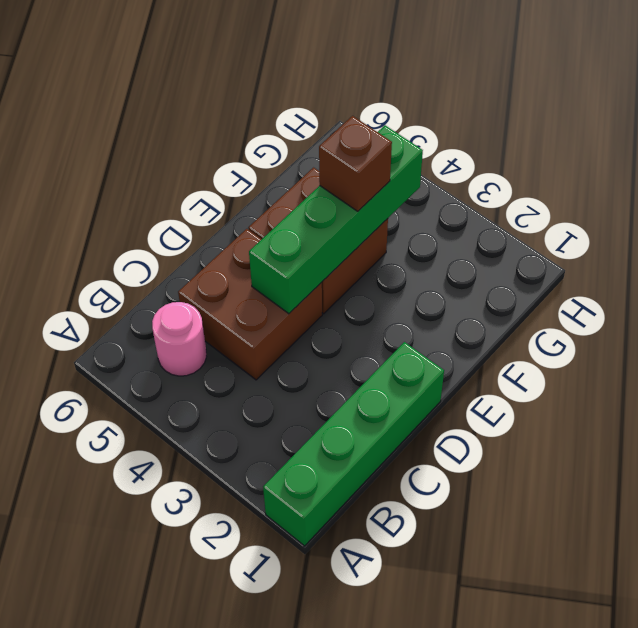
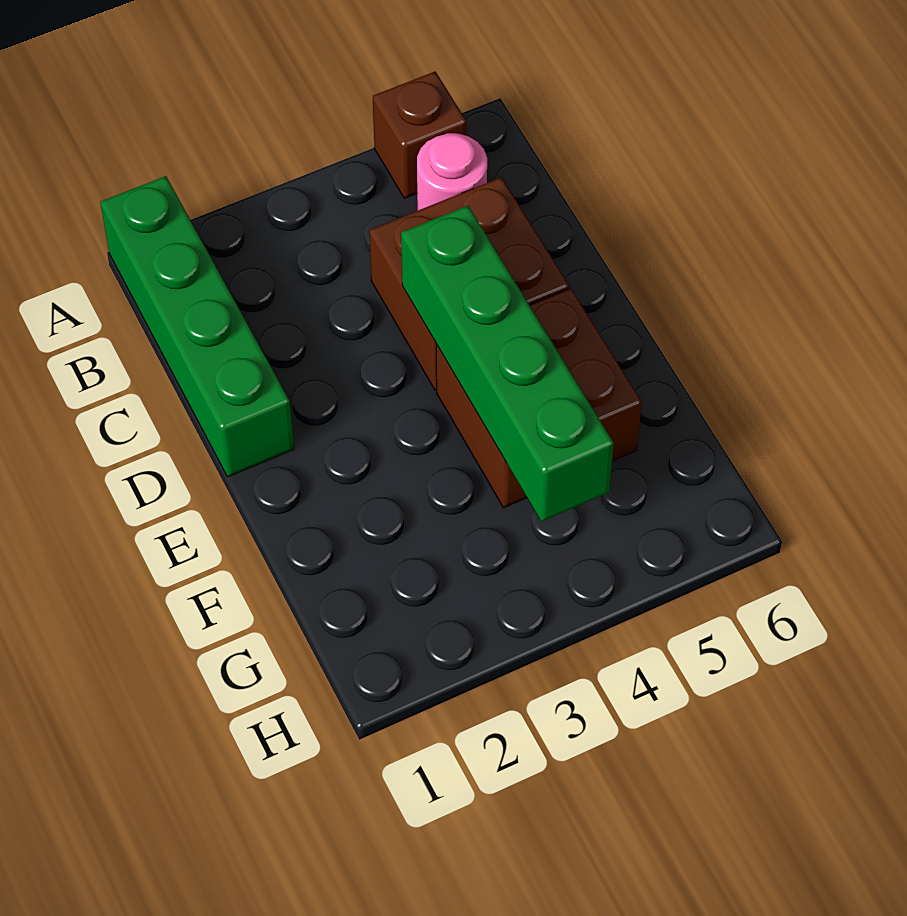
brown brick F4 level 3 -> brown brick A5 level 1

